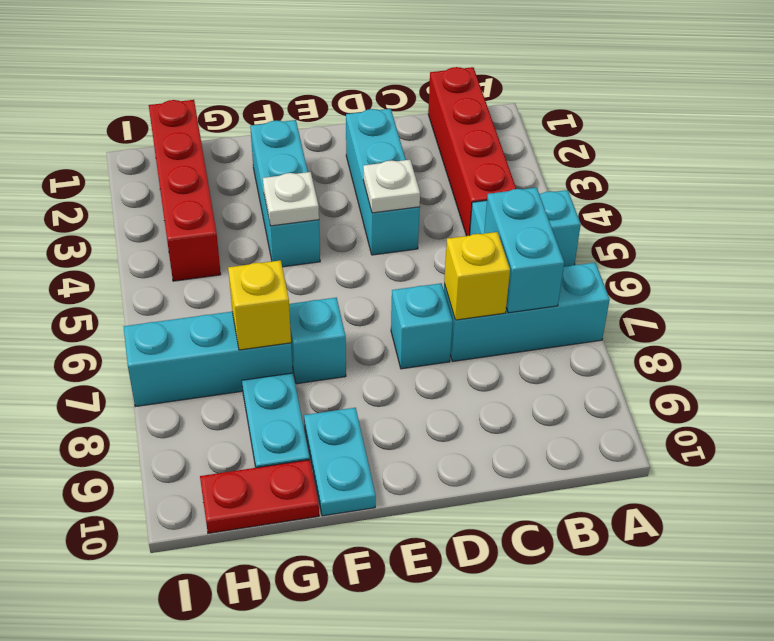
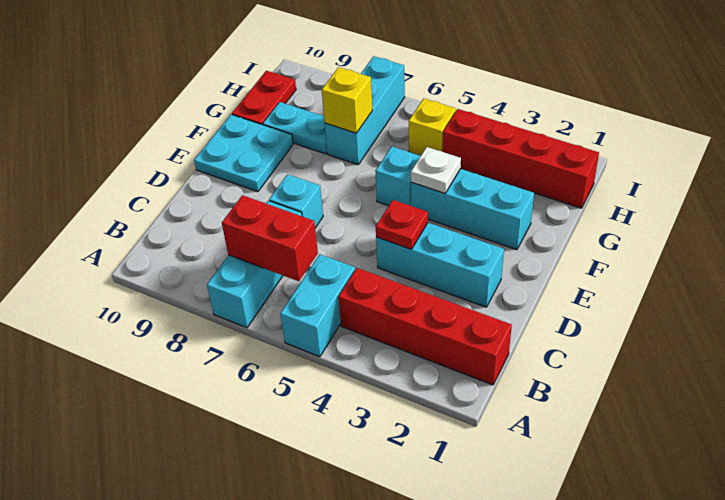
cyan brick B6:B7 level 2 -> red brick B6:B7 level 2
yellow brick C7 level 2 -> yellow brick H5 level 1
white plate D4 level 2 -> red plate D4 level 2
cyan brick F7 level 1 -> cyan brick F5 level 1
cyan plate F9:F10 level 1 -> cyan plate E9:F10 level 1

